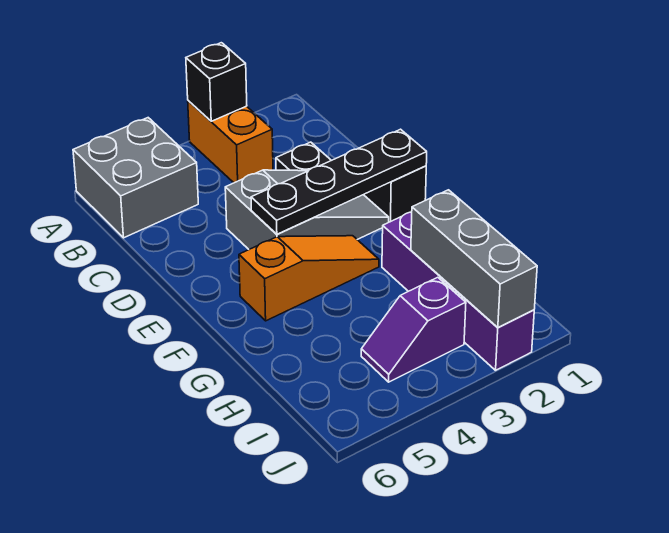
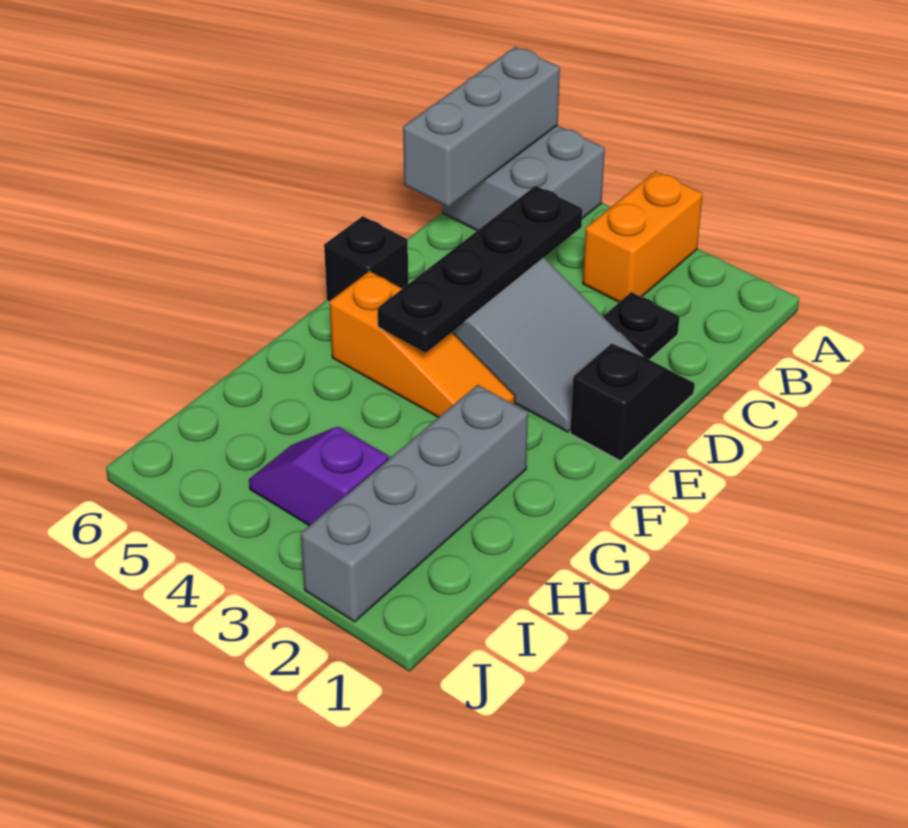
black brick A3 level 2 -> black brick E6 level 1
black plate E1:E4 level 2 -> black plate C4:F4 level 2
purple brick G2:J2 level 1 -> grey brick G2:J2 level 1
grey brick H2:J2 level 2 -> grey brick A6:C6 level 2

